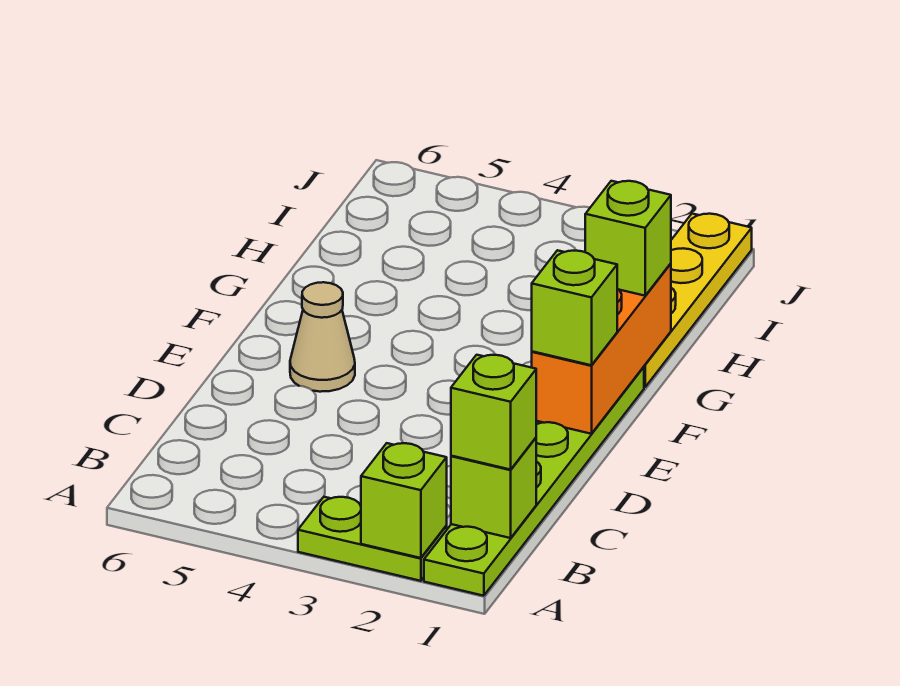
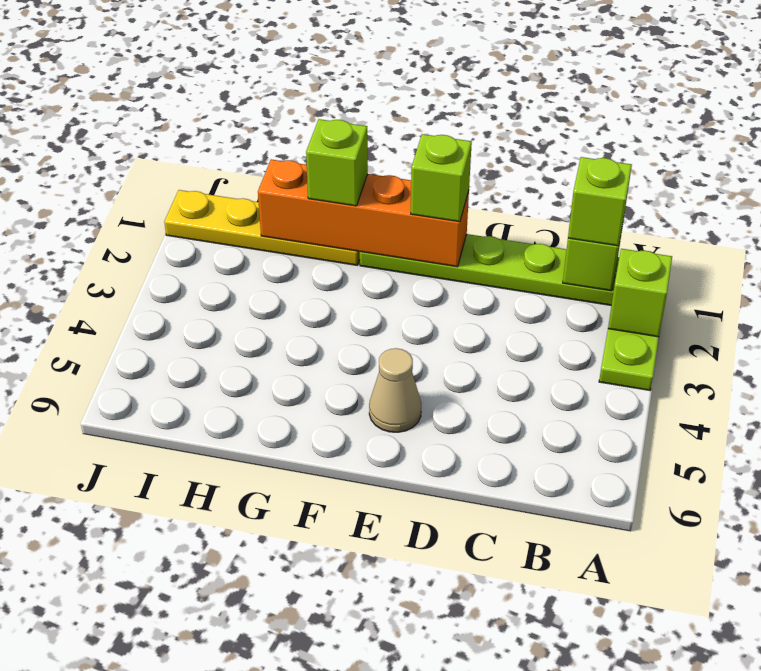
orange brick E1:G1 level 2 -> orange brick E1:H1 level 2

